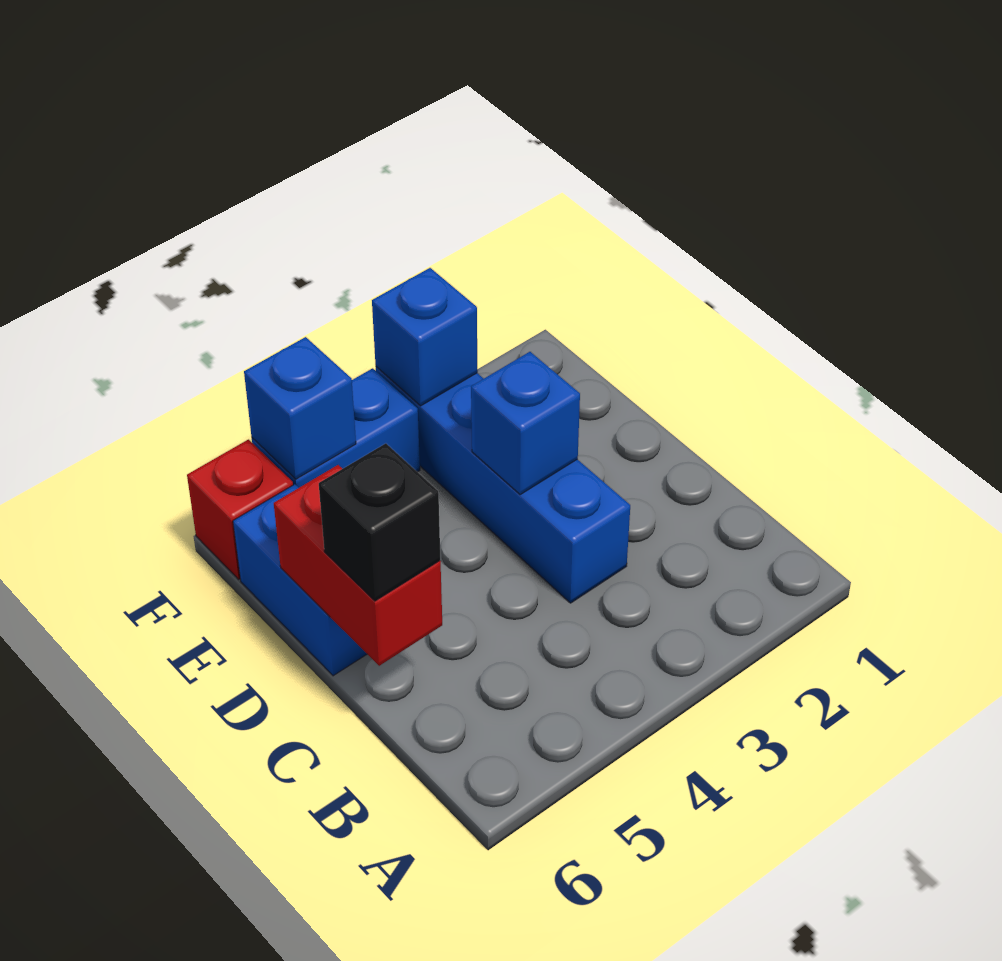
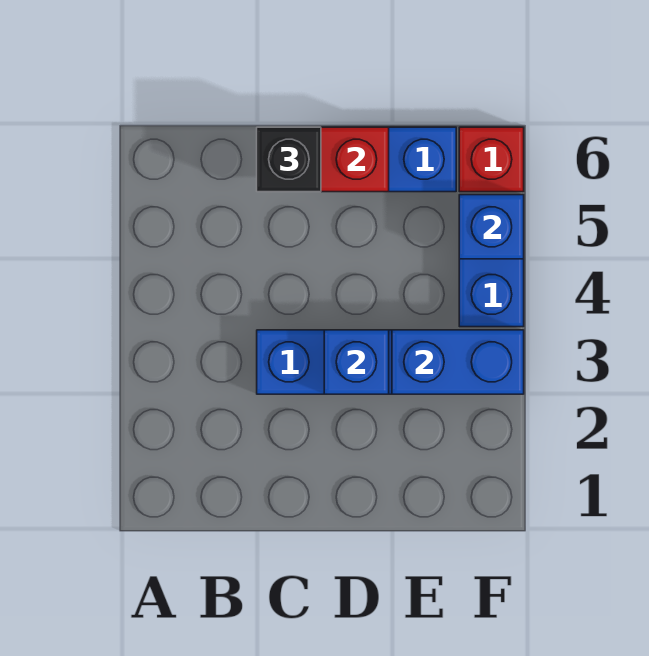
blue brick F3 level 2 -> blue brick E3:F3 level 2

